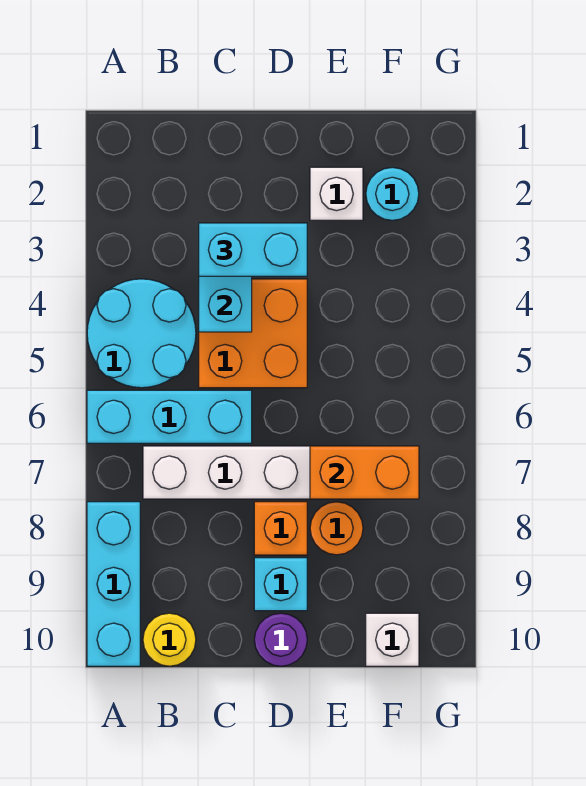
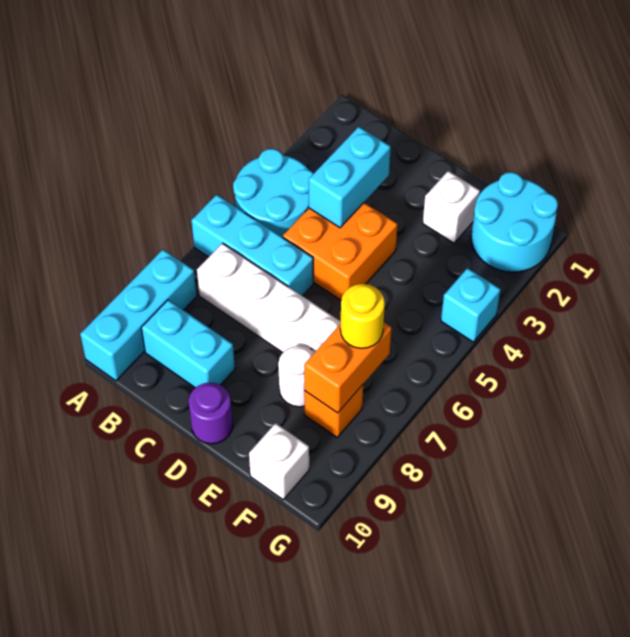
yellow round brick B10 level 1 -> yellow round brick F7 level 3
cyan brick C3:D3 level 3 -> cyan brick B9:C9 level 1
orange brick D8 level 1 -> orange brick F8 level 1
cyan brick D9 level 1 -> cyan brick G4 level 1
orange brick E7:F7 level 2 -> orange brick F7:F8 level 2
orange round brick E8 level 1 -> white round brick E8 level 1
cyan round brick F2 level 1 -> cyan round brick F1:G2 level 1

